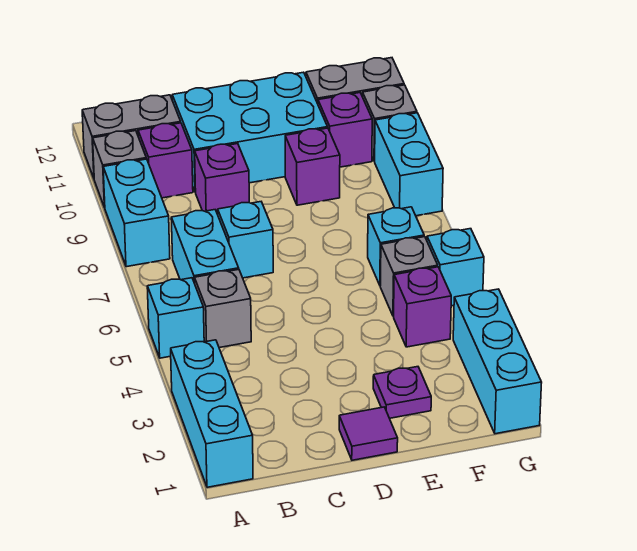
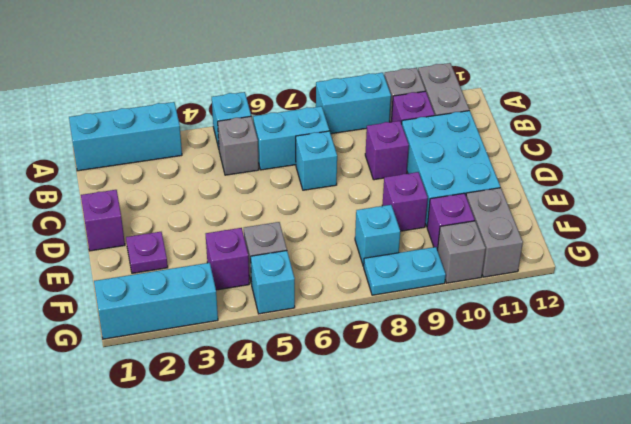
purple tile D1 level 1 -> purple brick D1 level 1
cyan brick F6 level 1 -> cyan brick F8 level 1
cyan brick G8:G9 level 1 -> cyan plate G8:G9 level 1

